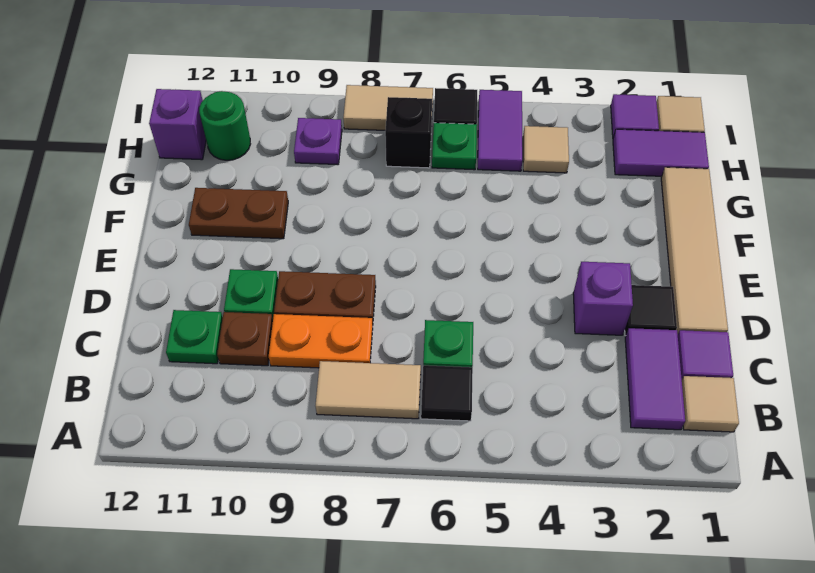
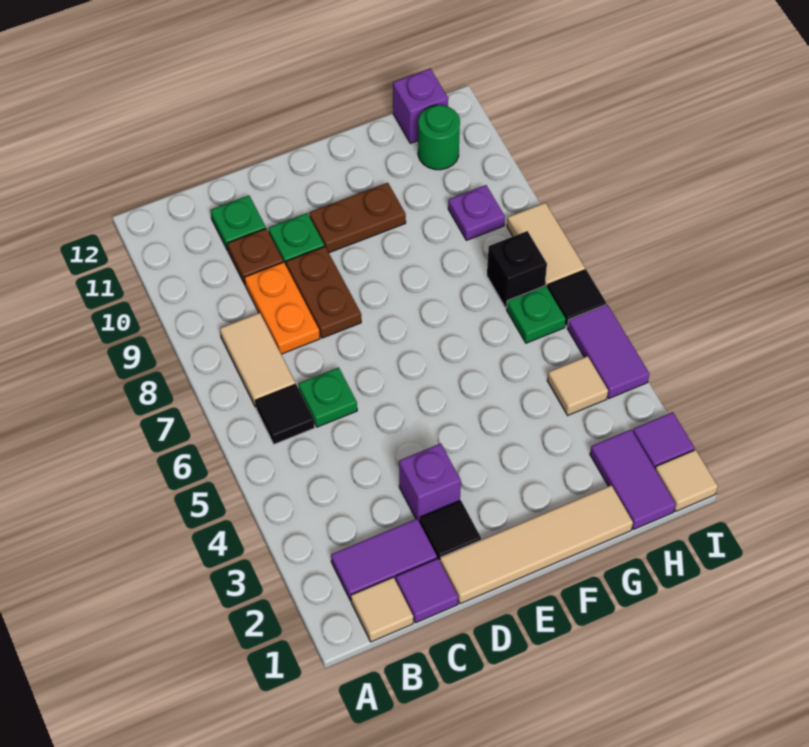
brown plate F10:F11 level 1 -> brown plate E10:F10 level 1
purple tile H5:I5 level 1 -> purple tile I4:I5 level 1

